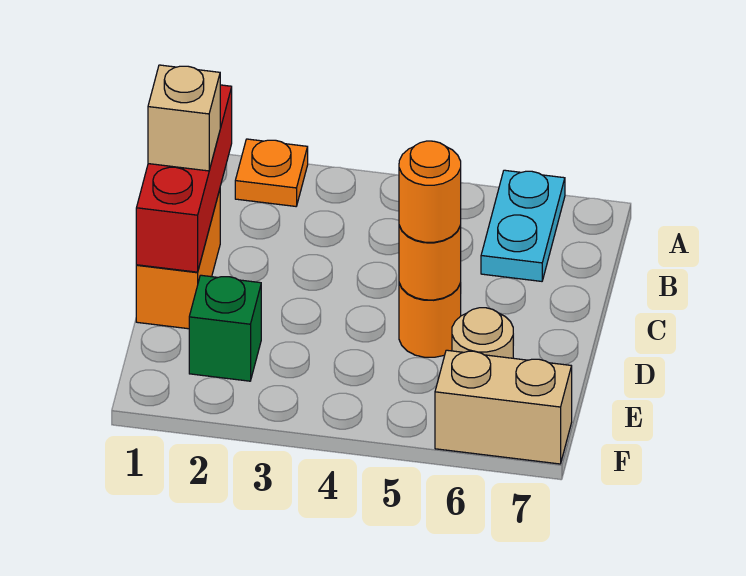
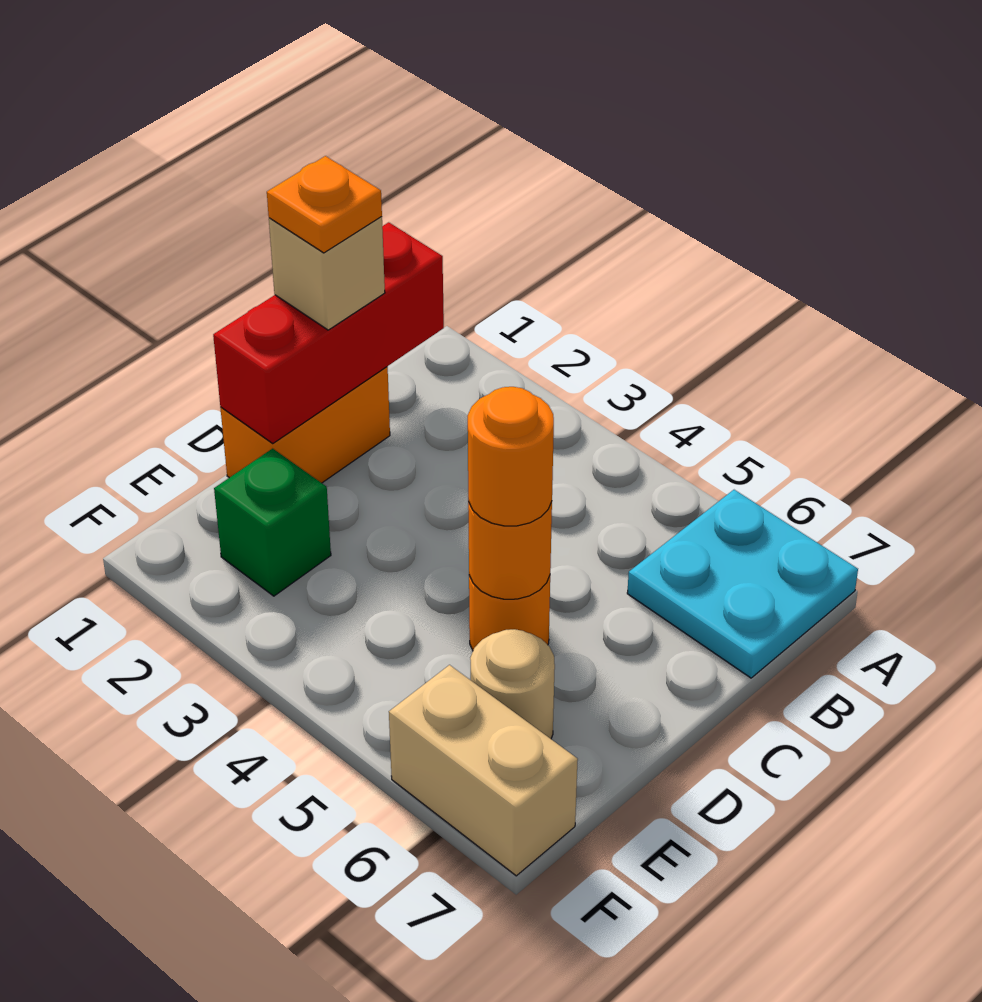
orange plate A2 level 1 -> orange plate C1 level 4
cyan plate A6:B6 level 1 -> cyan plate A6:B7 level 1

